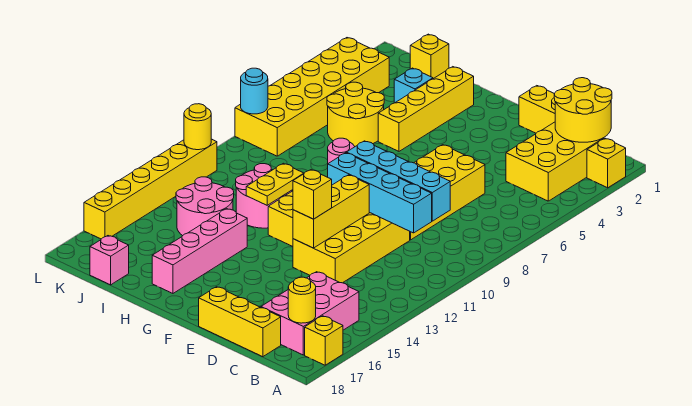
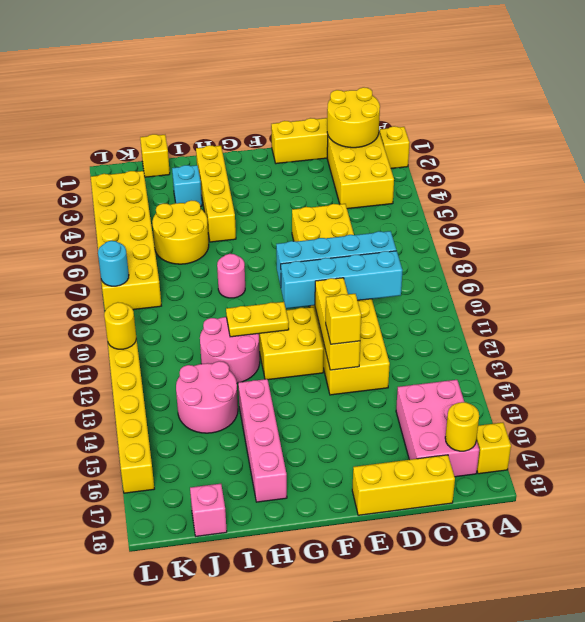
yellow plate H11:H12 level 2 -> yellow plate G11:H11 level 2

